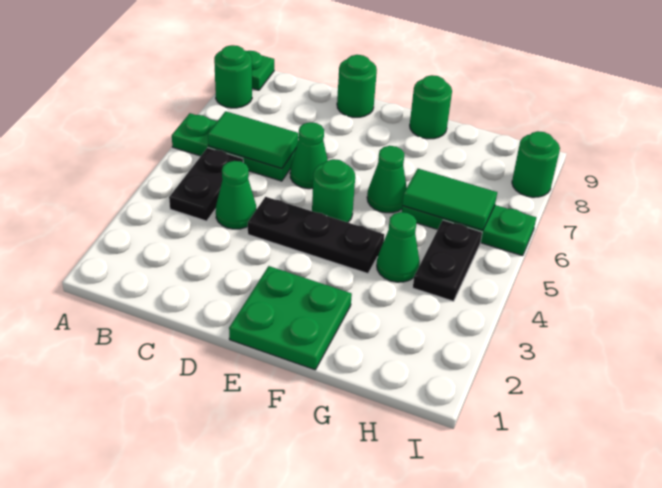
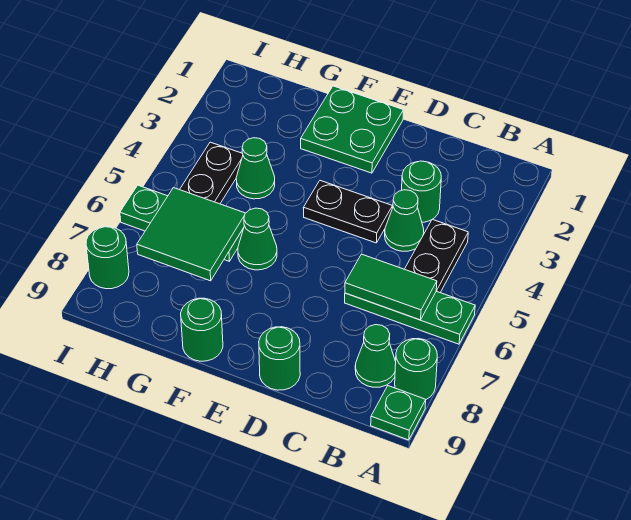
black plate D4:F4 level 1 -> black plate D4:E4 level 1
green cone D6 level 1 -> green cone B8 level 1
green round brick E5 level 1 -> green round brick C3 level 1
green tile G6:H6 level 2 -> green tile G6:H7 level 2

